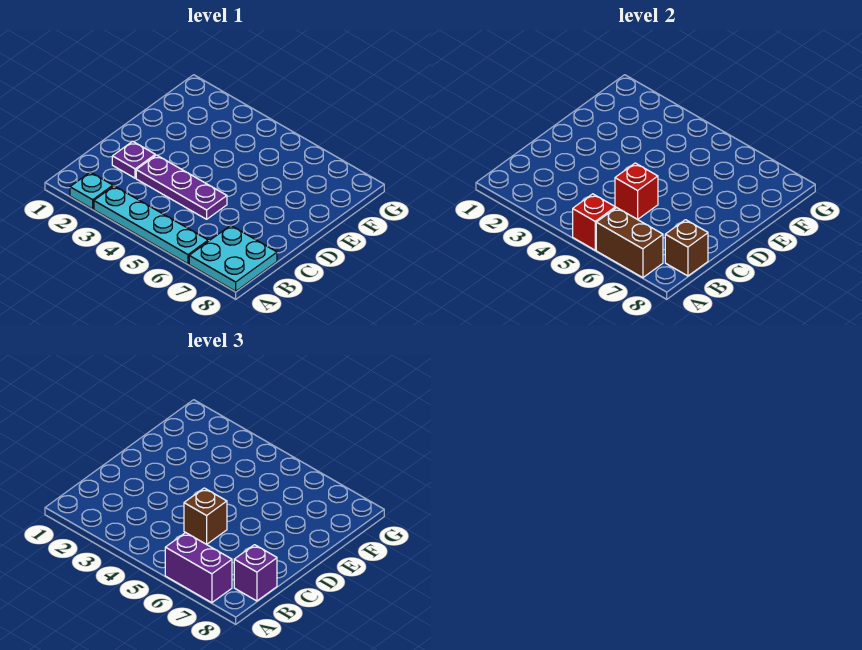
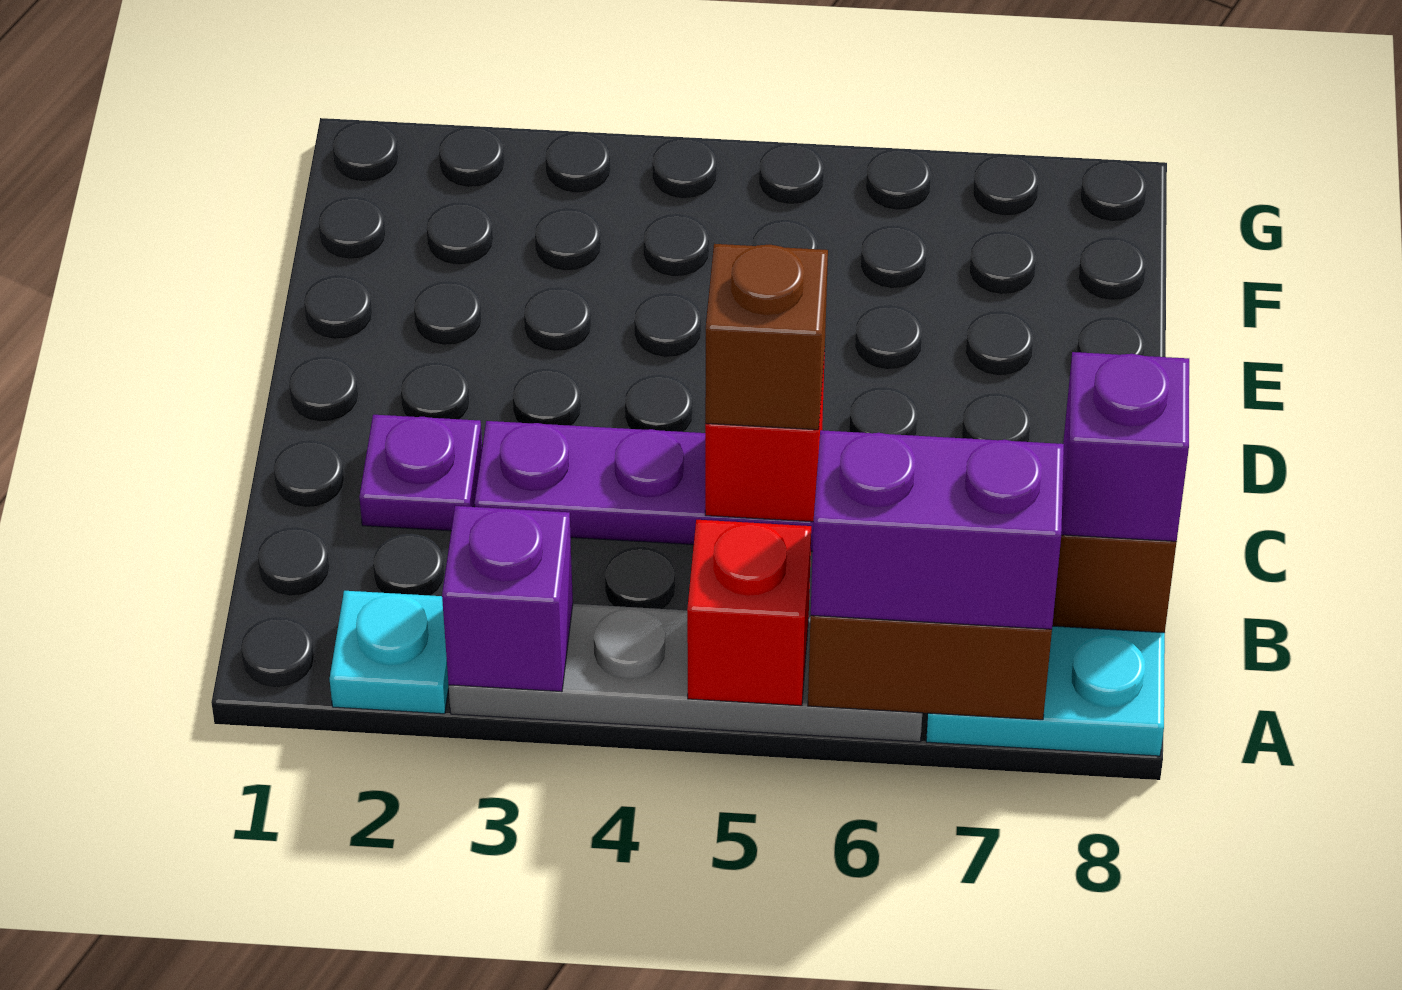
cyan plate A3:A6 level 1 -> grey plate A3:A6 level 1
none -> purple brick A3 level 2

